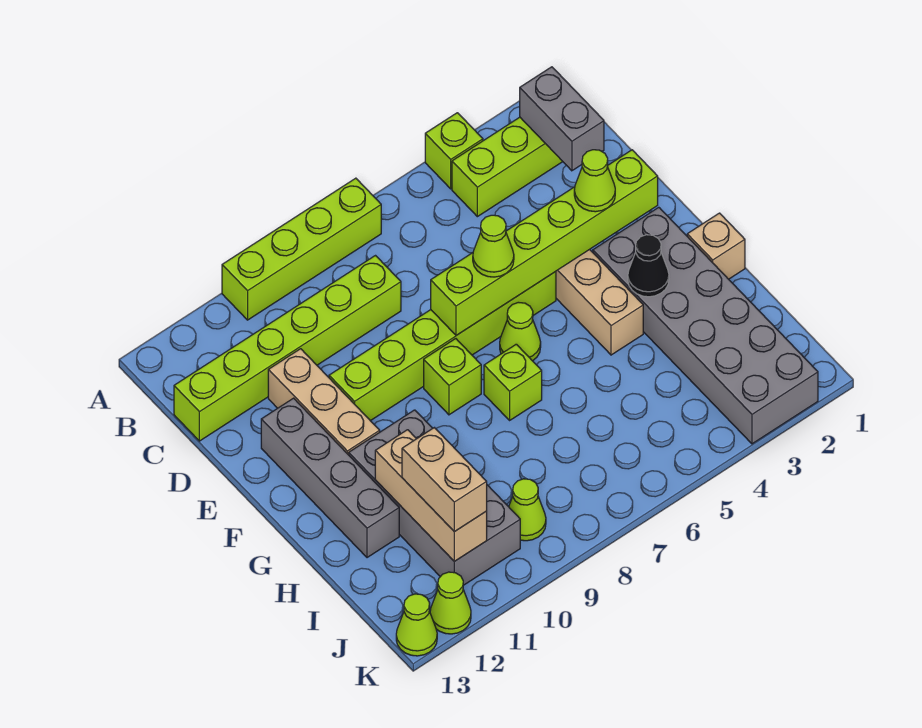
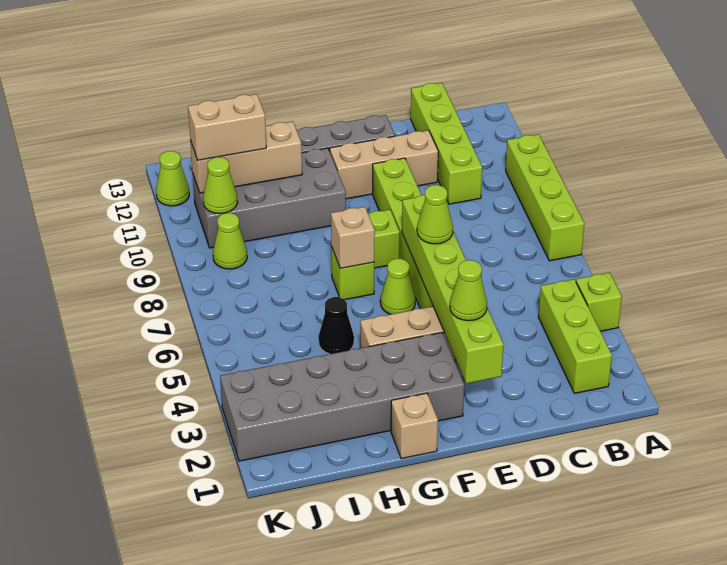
grey brick B2:C2 level 2 -> none
lime brick C8:C13 level 1 -> lime brick C10:C13 level 1
black cone G3 level 2 -> black cone H5 level 1
none -> tan brick G7 level 2
lime cone K13 level 1 -> lime cone J10 level 2

